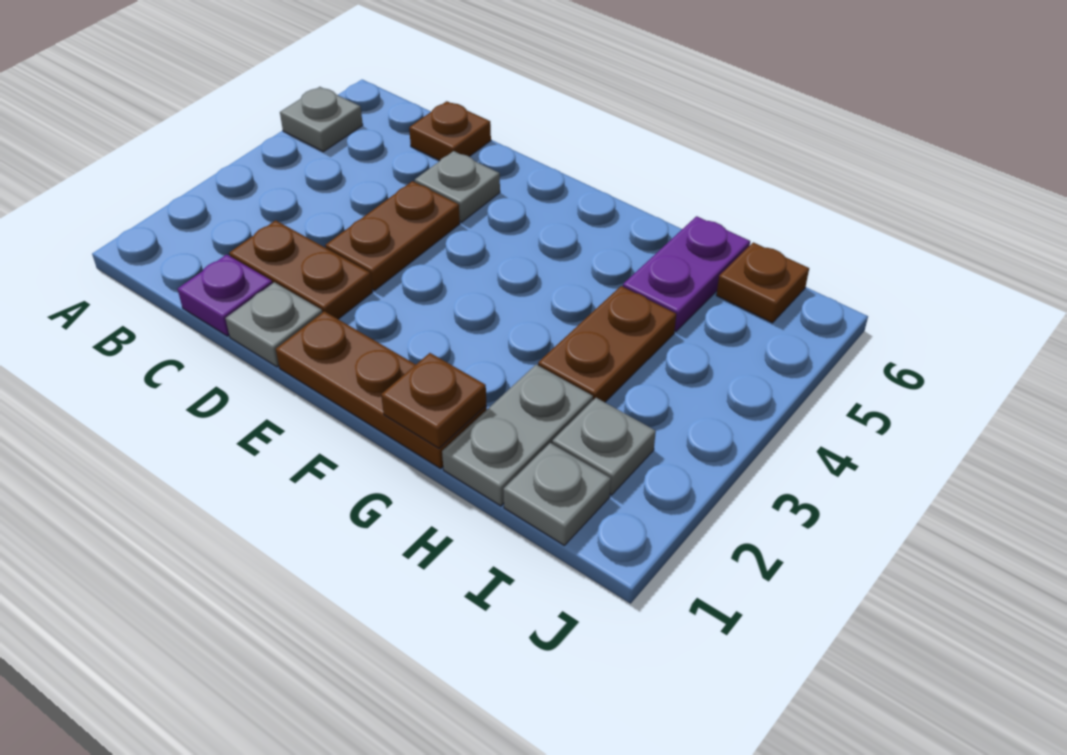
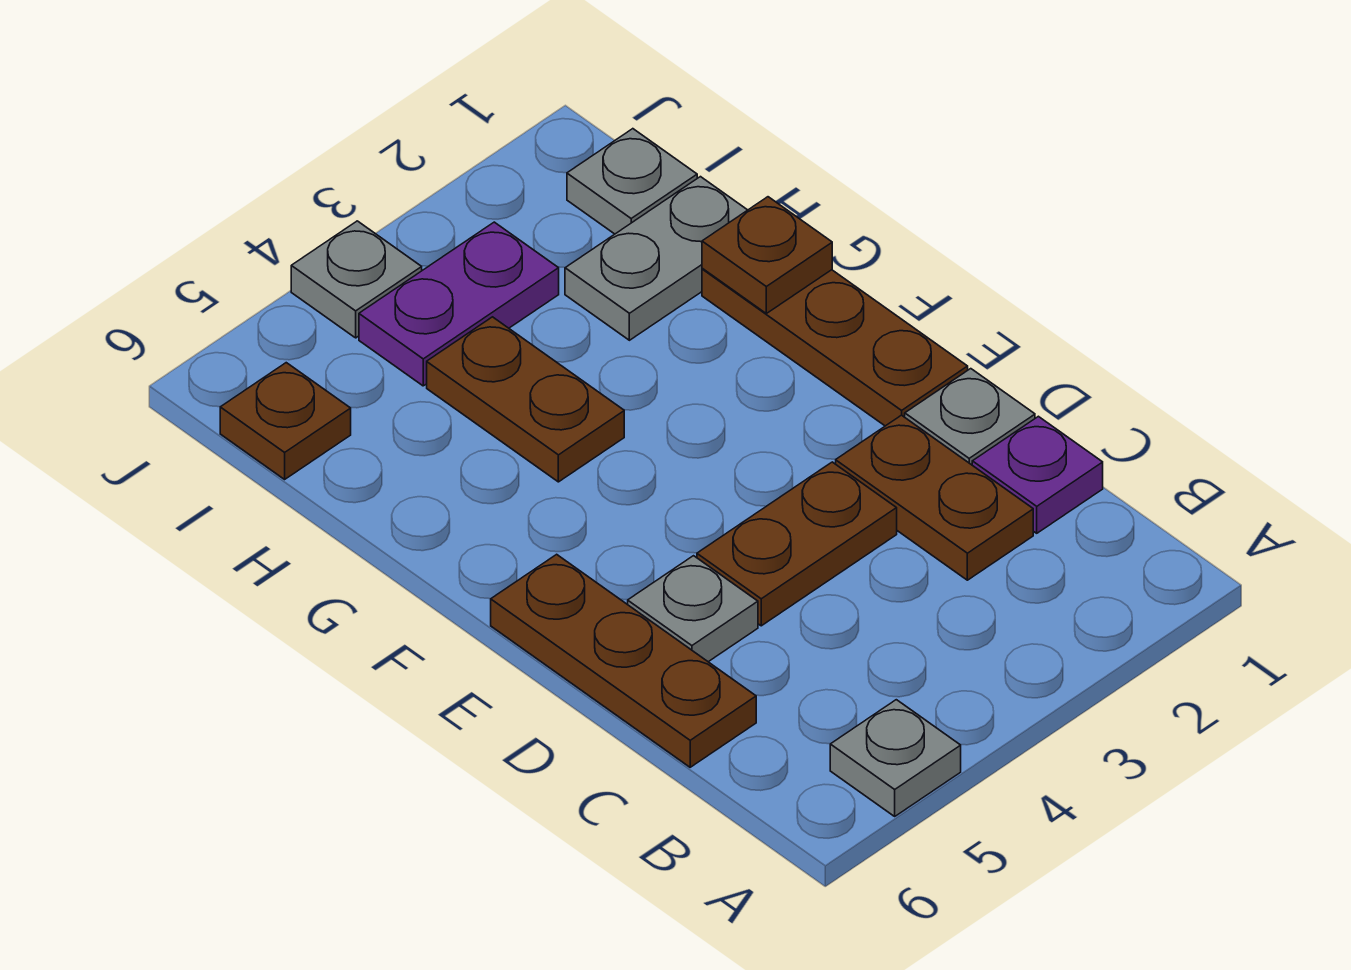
brown plate C6 level 1 -> brown plate C6:E6 level 1
brown plate H3:H4 level 1 -> brown plate G4:H4 level 1
purple plate H5:H6 level 1 -> purple plate I3:I4 level 1
grey plate I2 level 1 -> grey plate J4 level 1

